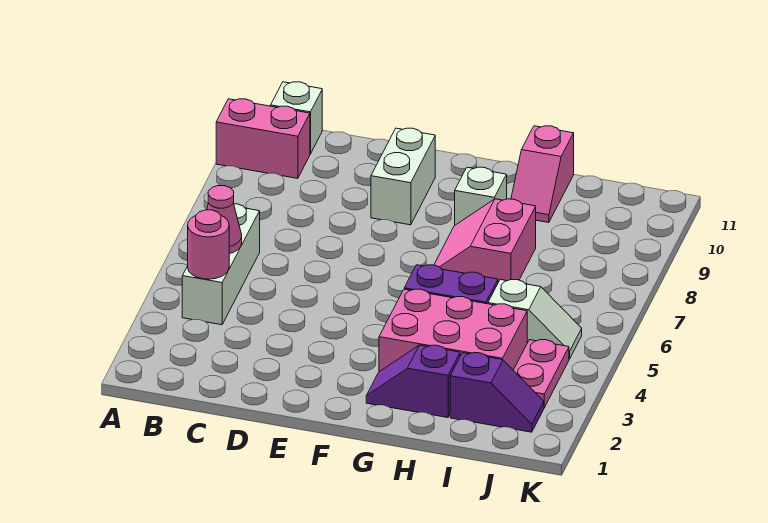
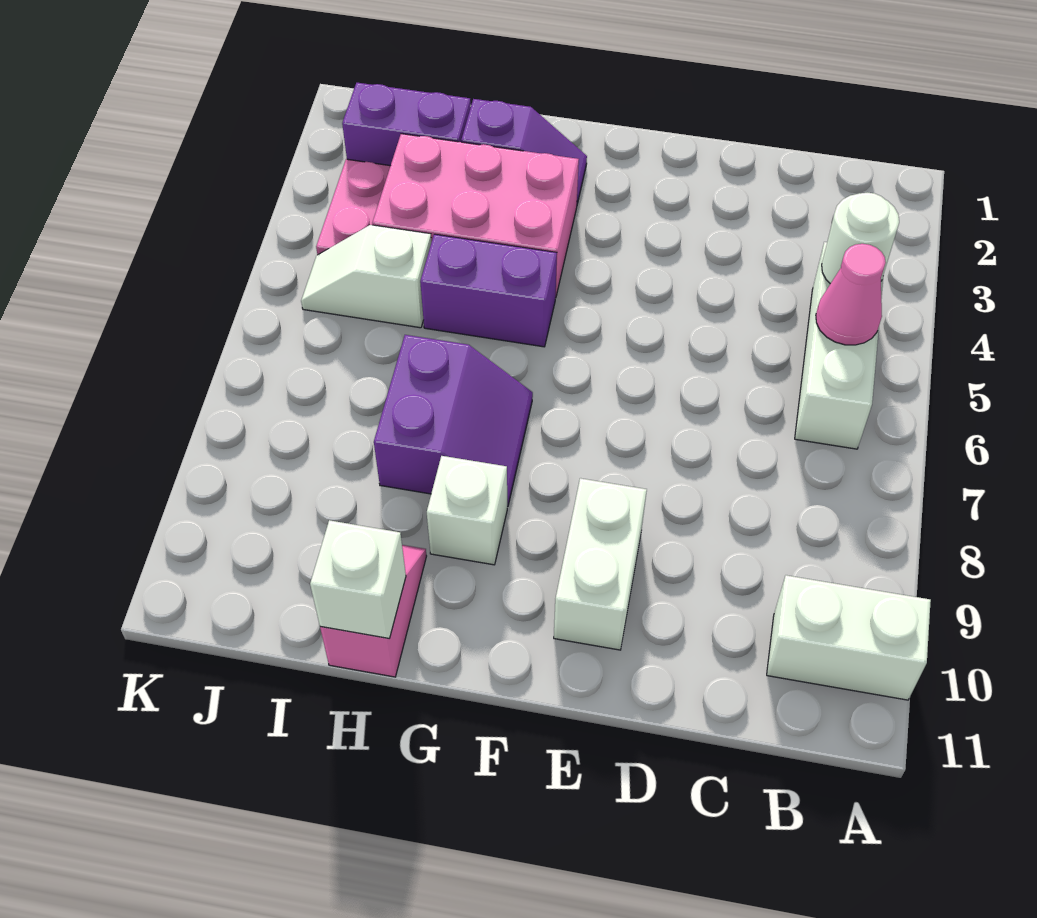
pink brick A10:B10 level 1 -> white brick A10:B10 level 1
pink round brick B4 level 2 -> white round brick B4 level 2
white brick B11 level 1 -> white brick H11 level 2
pink slope G7:H8 level 1 top H -> purple slope G7:H8 level 1 top H
purple slope I2:J2 level 1 top I -> purple brick I2:J2 level 1

